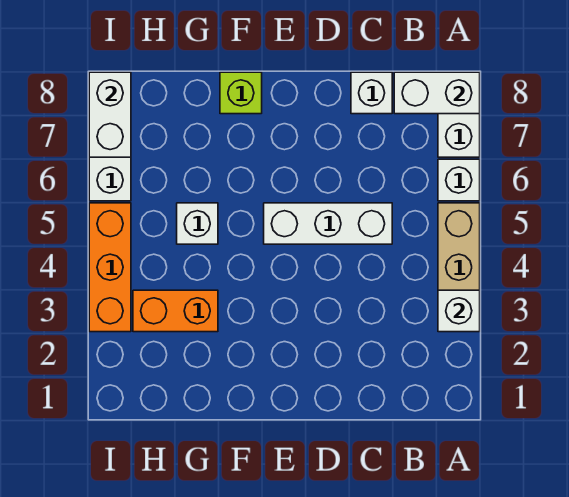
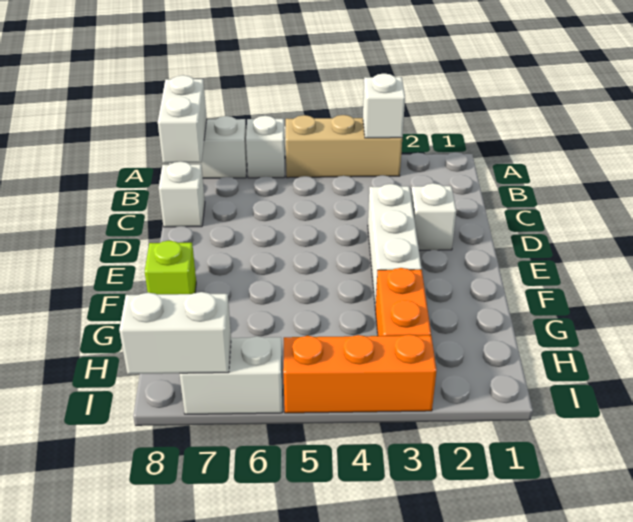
white brick C5:E5 level 1 -> white brick D3:F3 level 1
white brick G5 level 1 -> white brick D2 level 1

